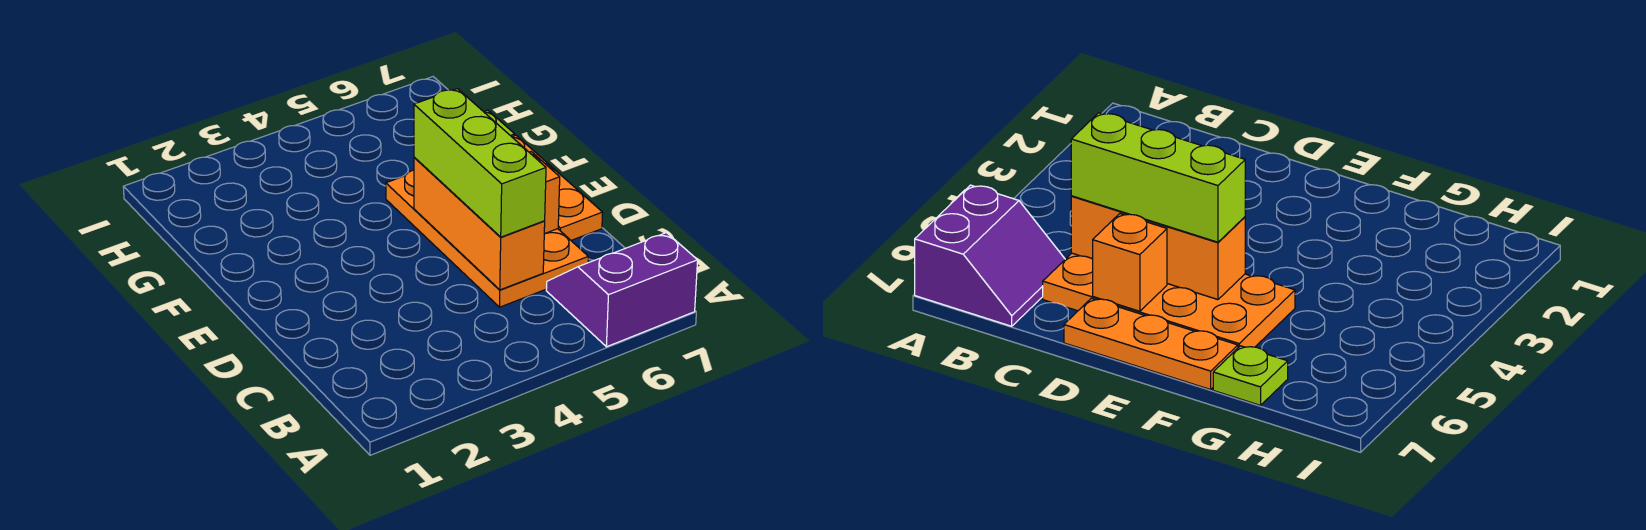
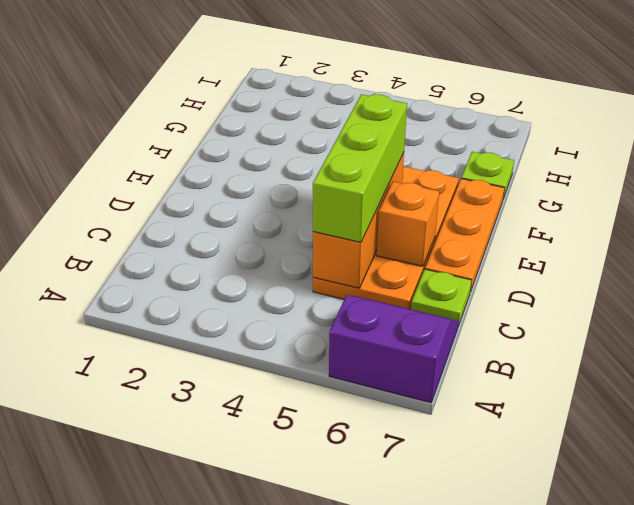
none -> lime plate C7 level 1

